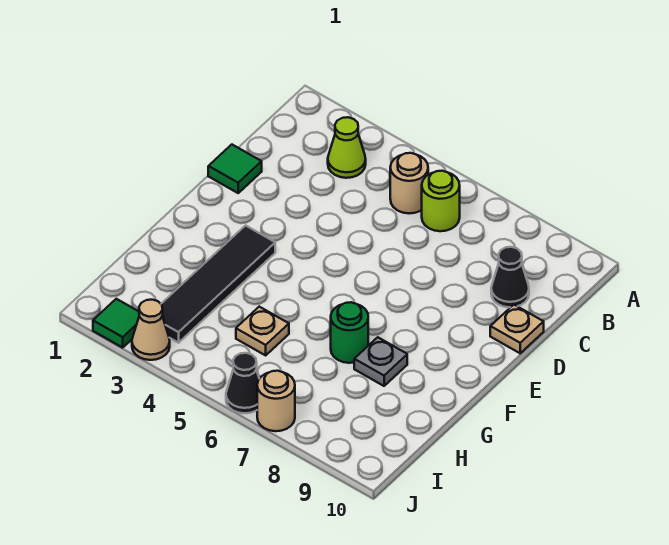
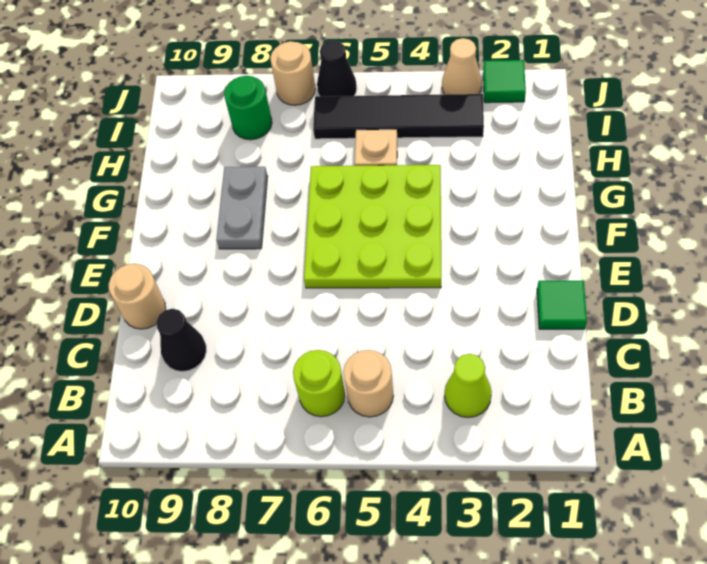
tan plate D10 level 1 -> tan round brick D10 level 1
none -> lime plate E4:G6 level 1
black tile F3:I3 level 1 -> black tile I3:I6 level 1
green round brick G7 level 1 -> green round brick I8 level 1
grey plate G8 level 1 -> grey plate F8:G8 level 1

